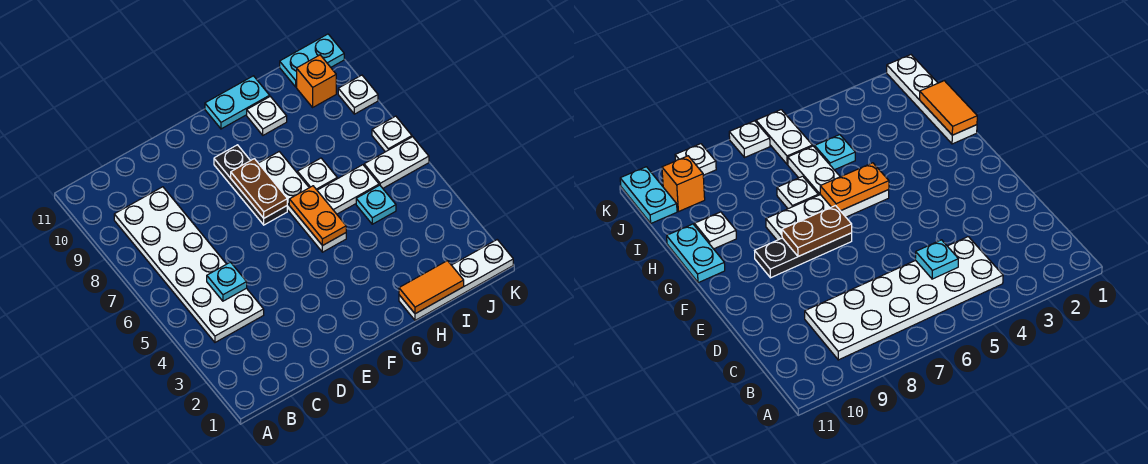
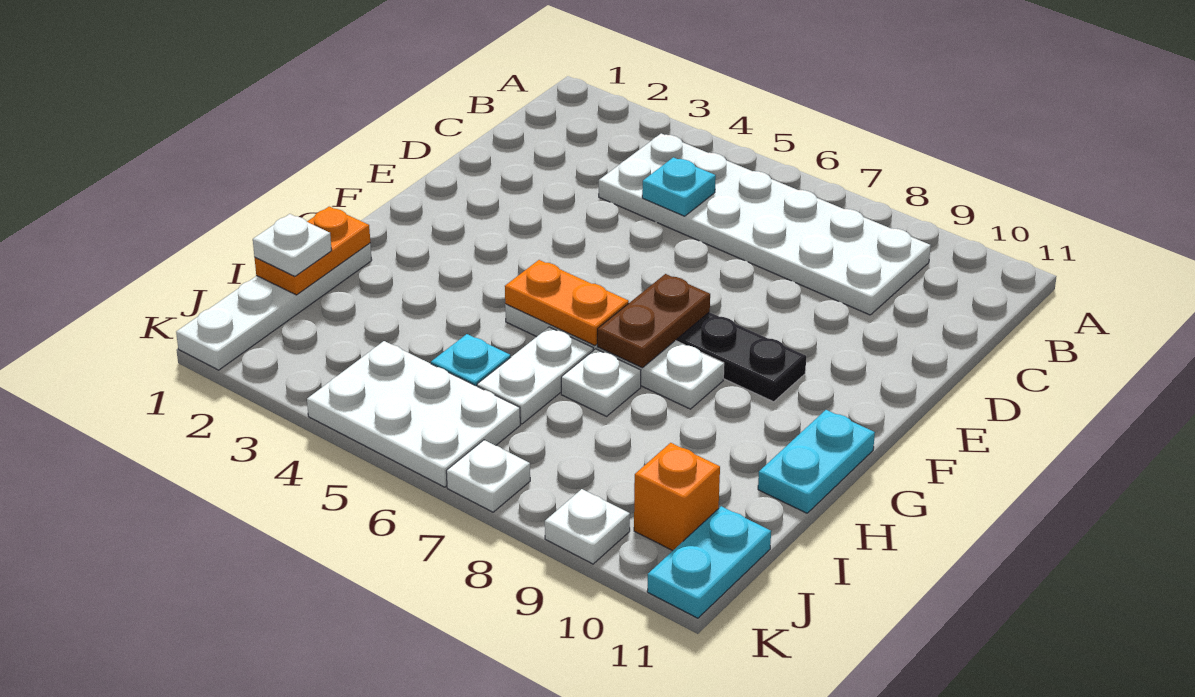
brown plate F7:F8 level 2 -> brown plate F7:G7 level 2
orange tile H1:I1 level 2 -> orange plate H1:I1 level 2
white plate H10 level 1 -> white plate I1 level 3
white plate J6:K6 level 1 -> white plate J4:K6 level 1

